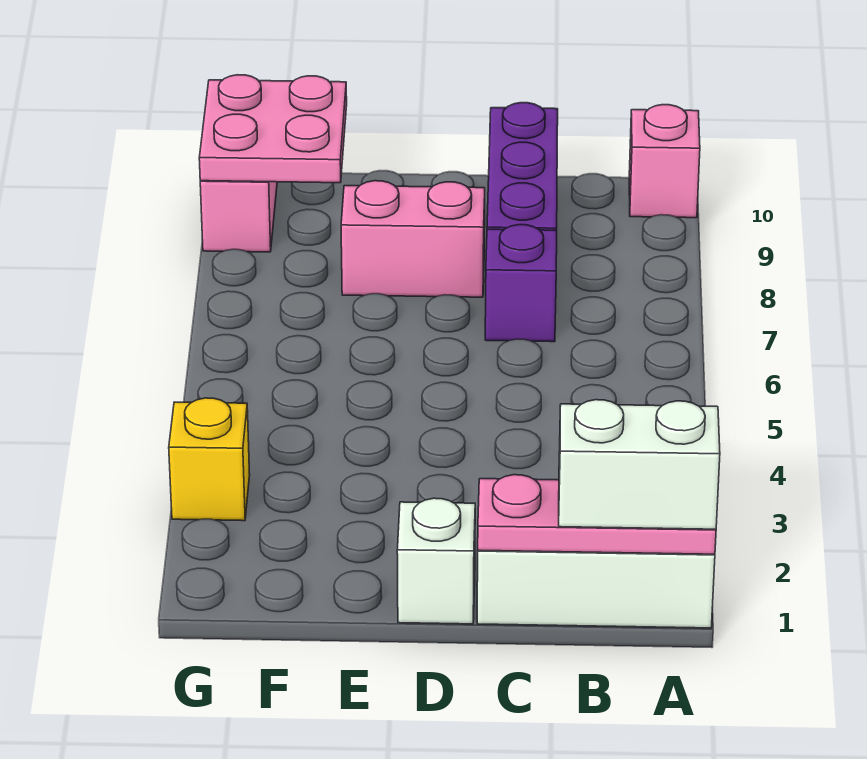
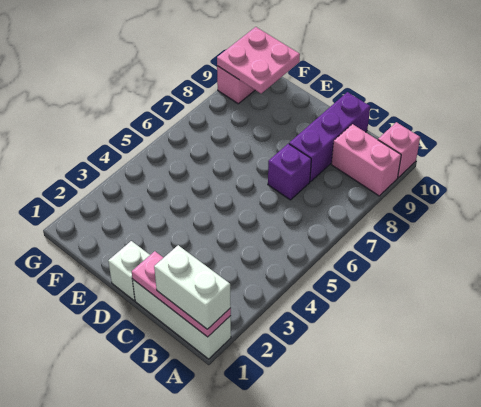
pink brick D8:E8 level 1 -> pink brick A9:B9 level 1
yellow brick G3 level 1 -> none

